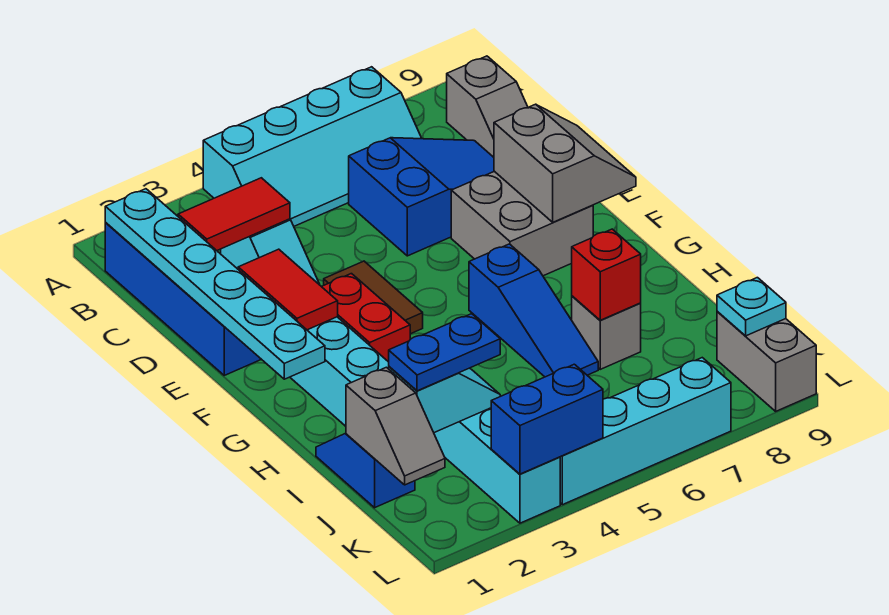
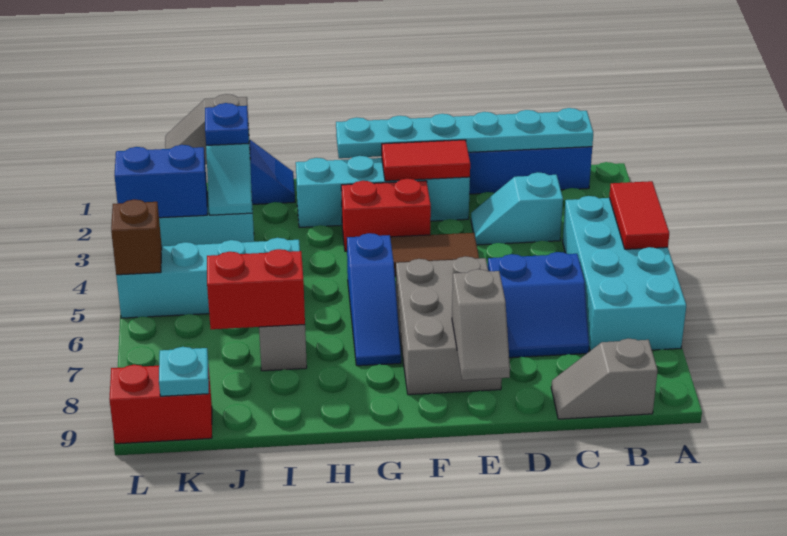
cyan slope A4:B7 level 1 top A -> cyan brick A4:B7 level 1
red tile C2:C3 level 2 -> red tile A4:A5 level 2
blue slope C6:D8 level 1 top 6 -> blue slope C6:D7 level 1 top 6
grey brick E7:F8 level 1 -> grey brick E6:F8 level 1
grey slope E8:F9 level 2 top 8 -> grey slope E8:E9 level 2 top 8
blue slope G6:I6 level 1 top G -> blue slope G5:G7 level 1 top 5
red brick I7 level 2 -> red brick I7:J7 level 2
blue plate J2:J3 level 3 -> blue plate J2 level 3
grey brick K9:L9 level 1 -> red brick K9:L9 level 1
blue brick L3:L4 level 2 -> blue brick K3:L3 level 2
cyan brick L4:L7 level 1 -> cyan brick I5:L5 level 1
none -> brown brick L5 level 2

